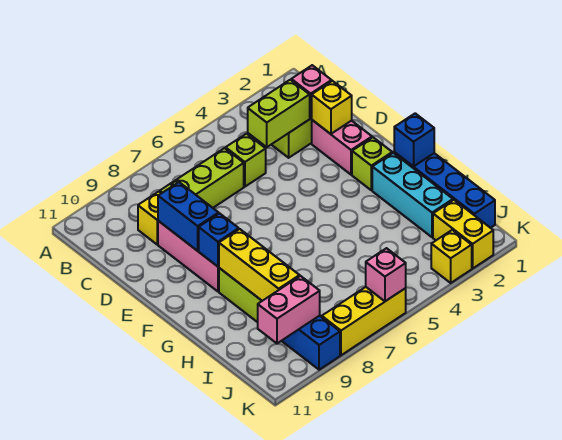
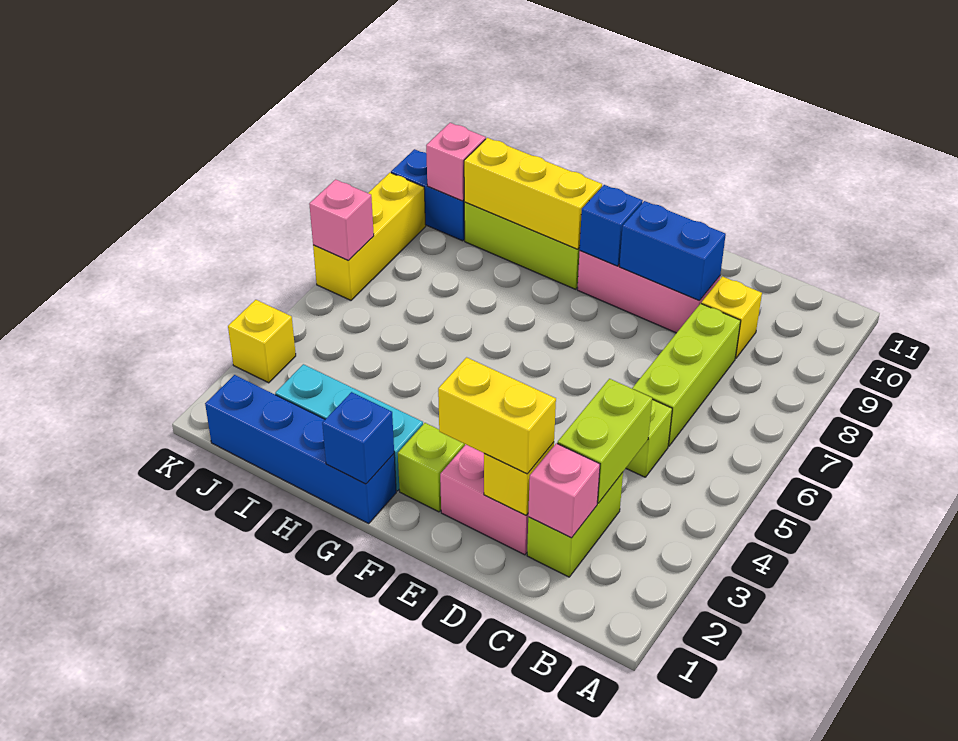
yellow brick J2:K2 level 1 -> yellow brick D2:E2 level 3
pink brick J9:J10 level 2 -> pink brick J9 level 2

